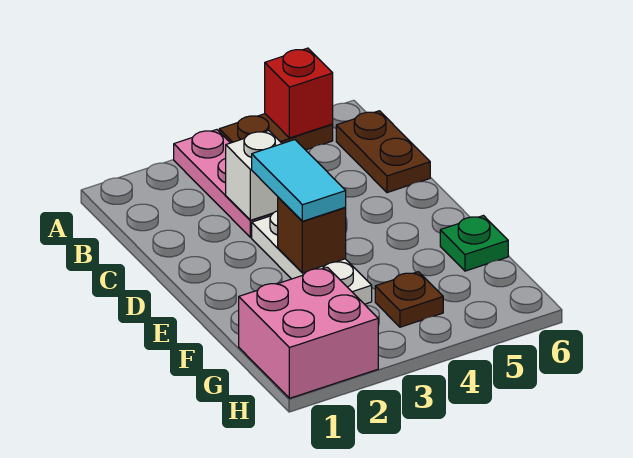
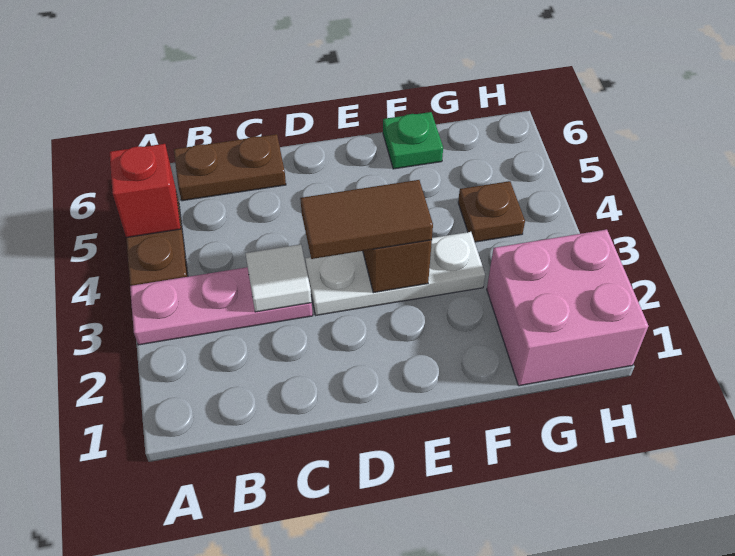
white brick C3 level 2 -> white tile C3 level 2
cyan tile D3:E3 level 3 -> brown tile D3:E3 level 3

